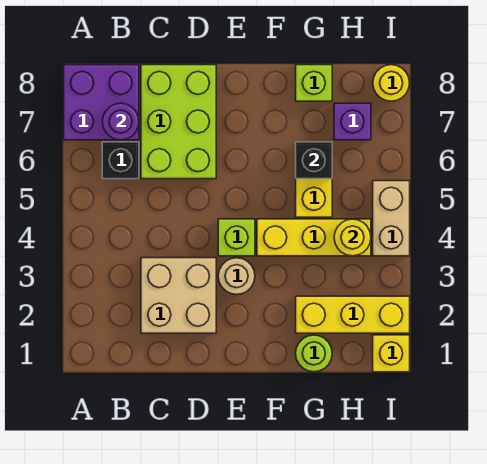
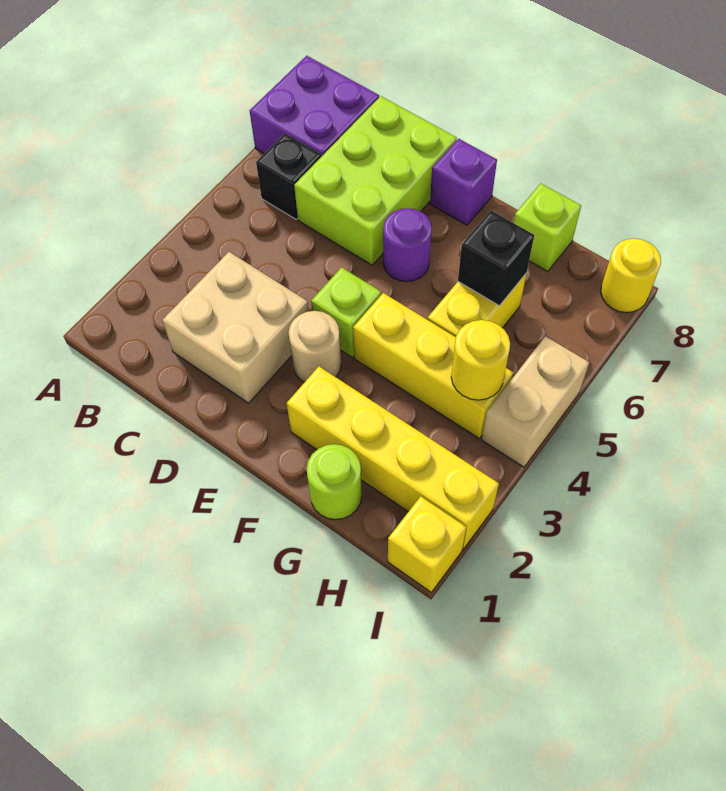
purple round brick B7 level 2 -> purple round brick E6 level 1
yellow brick G2:I2 level 1 -> yellow brick F2:I2 level 1
purple brick H7 level 1 -> purple brick E8 level 1

